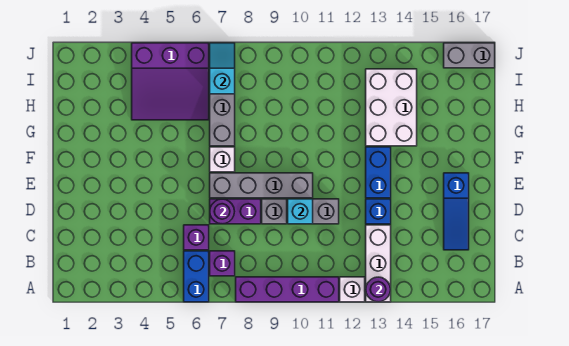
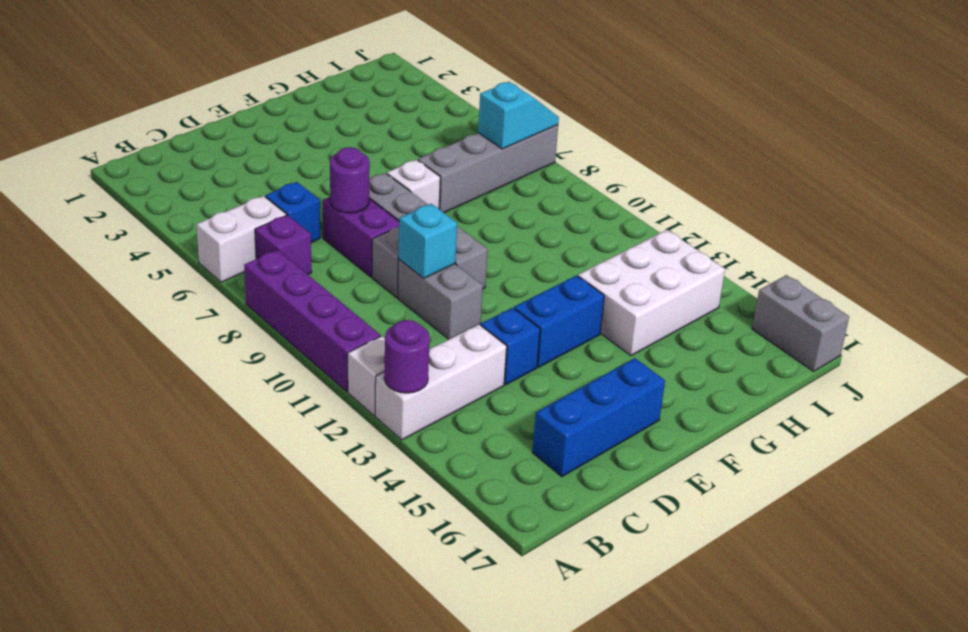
blue brick A6:B6 level 1 -> white brick A6:B6 level 1
purple brick C6 level 1 -> blue brick C6 level 1
blue slope C16:E16 level 1 top E -> blue brick C16:E16 level 1
purple slope H4:J6 level 1 top J -> none

